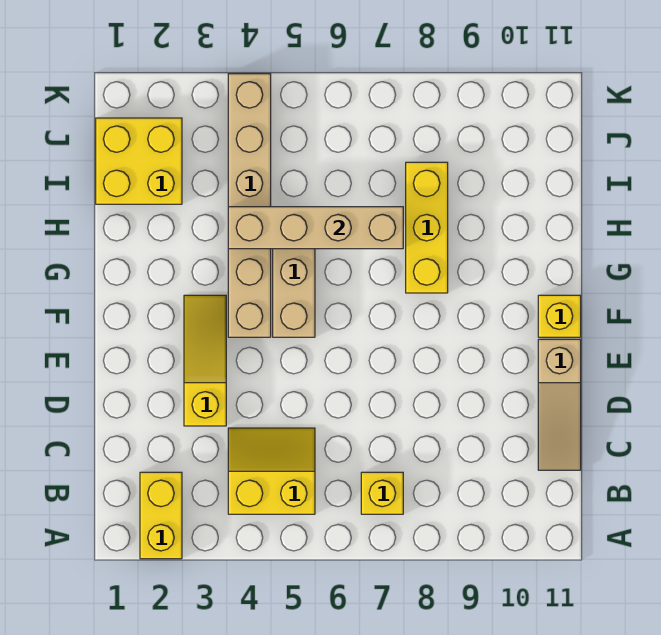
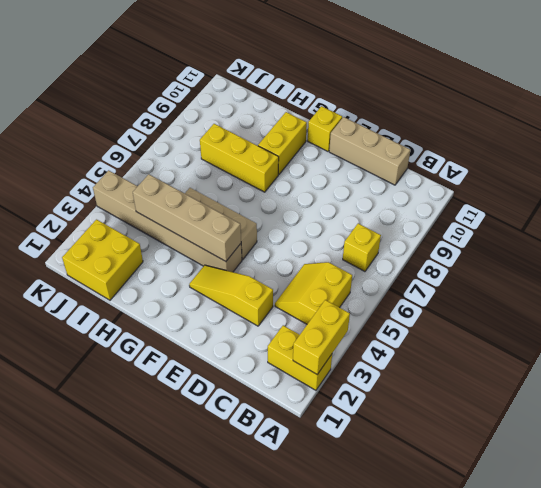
none -> yellow brick A2:A3 level 2
tan slope C11:E11 level 1 top E -> tan brick C11:E11 level 1
none -> yellow brick G9:G10 level 1
tan brick H4:H7 level 2 -> tan brick F4:I4 level 2

